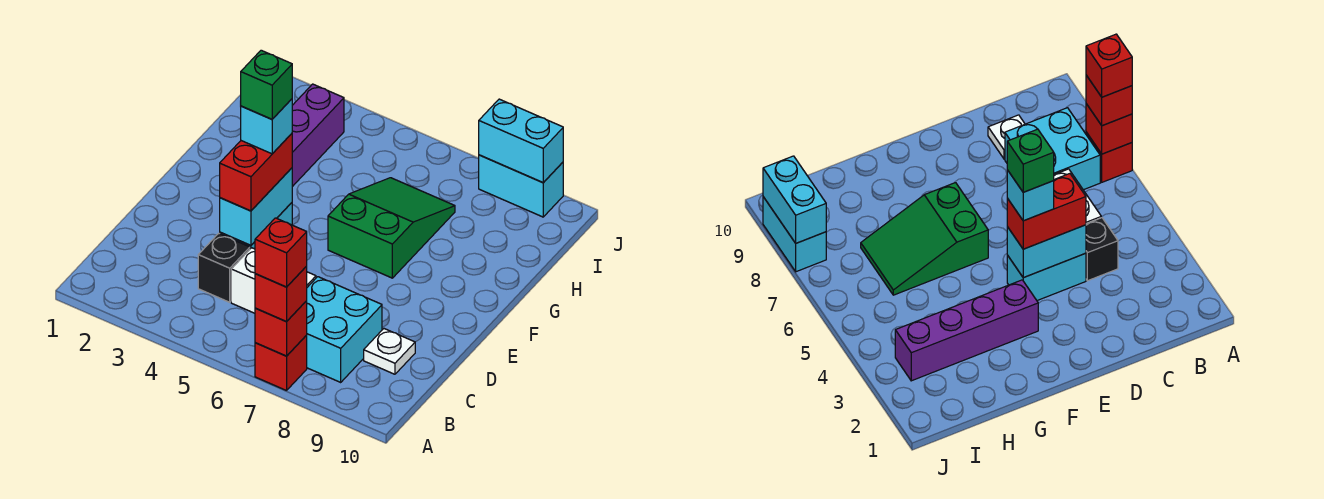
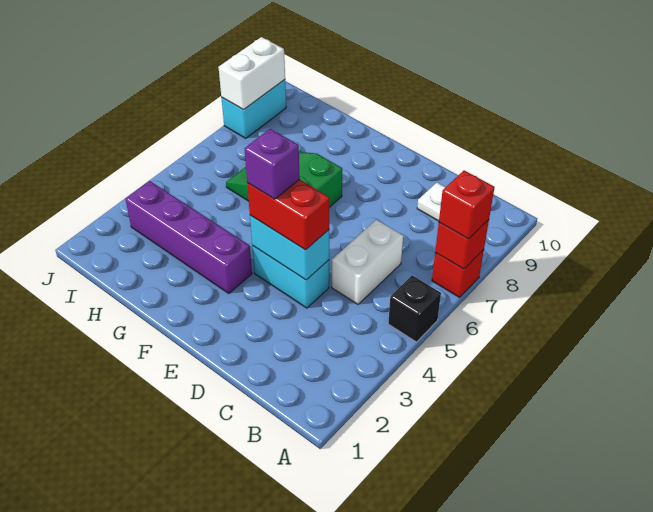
red brick A7 level 4 -> none
cyan brick B7:C8 level 1 -> none
black brick C4 level 1 -> black brick A5 level 1
cyan brick E4 level 4 -> purple brick E4 level 4
green brick E4 level 5 -> none
cyan brick J8:J9 level 2 -> white brick J8:J9 level 2

